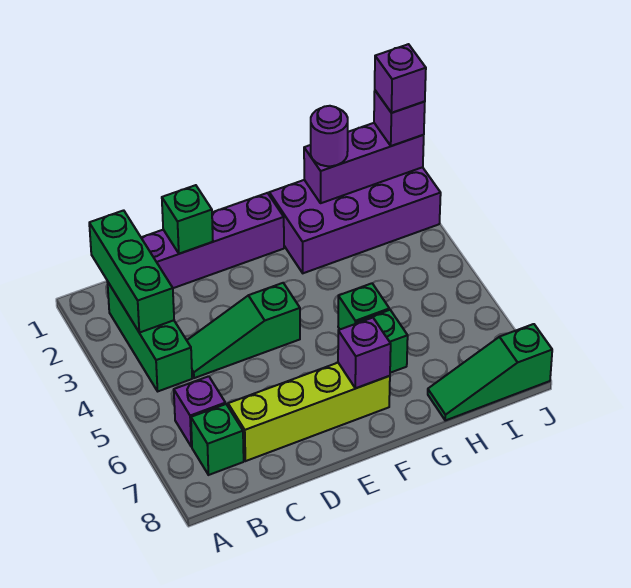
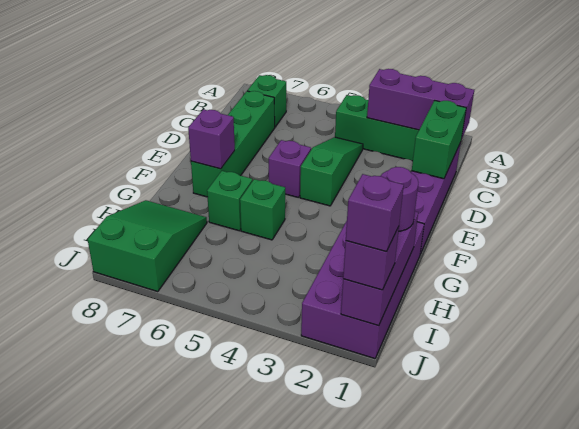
green brick B1:B3 level 2 -> purple brick B1:B3 level 2
purple brick B6 level 1 -> purple brick E5 level 1
lime brick C7:F7 level 1 -> green brick C7:F7 level 1
green brick D1 level 2 -> green brick C1:D1 level 2
green slope H8:J8 level 1 top J -> green slope H7:J8 level 1 top J

